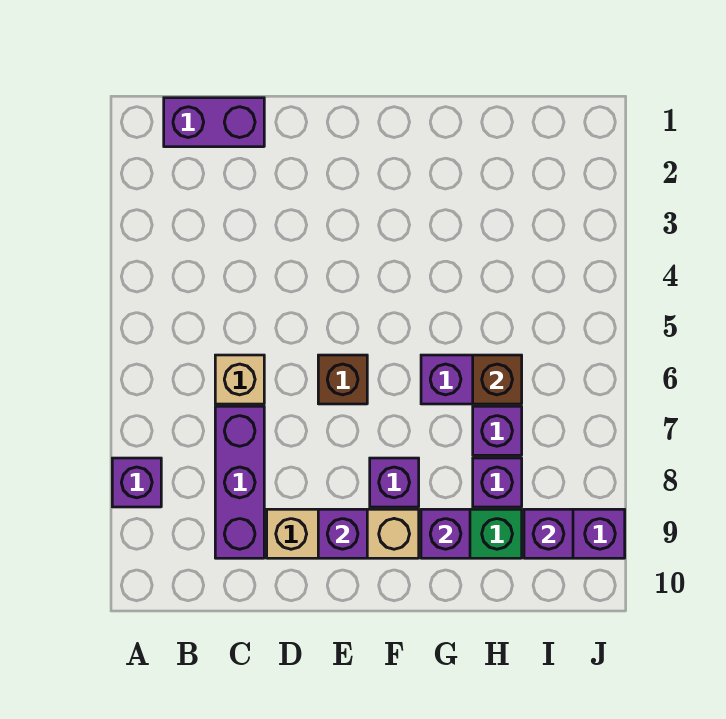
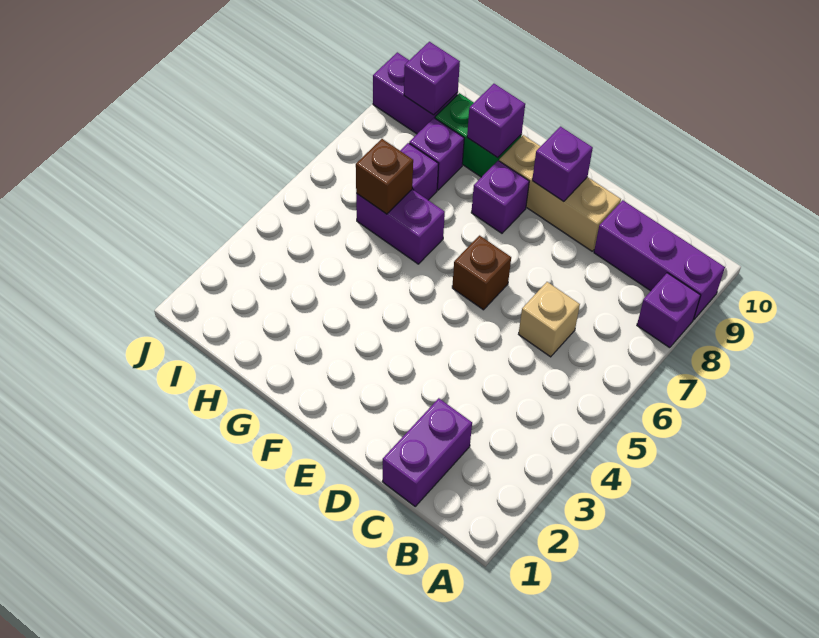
purple brick B1:C1 level 1 -> purple brick C1:C2 level 1
purple brick C7:C9 level 1 -> purple brick A9:C9 level 1

